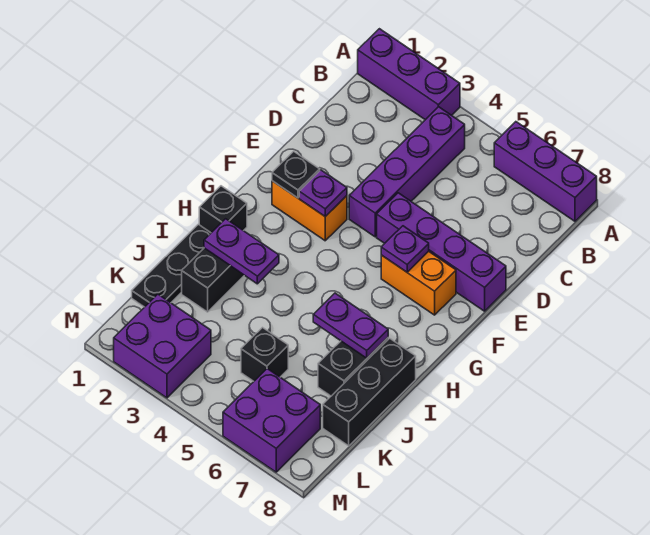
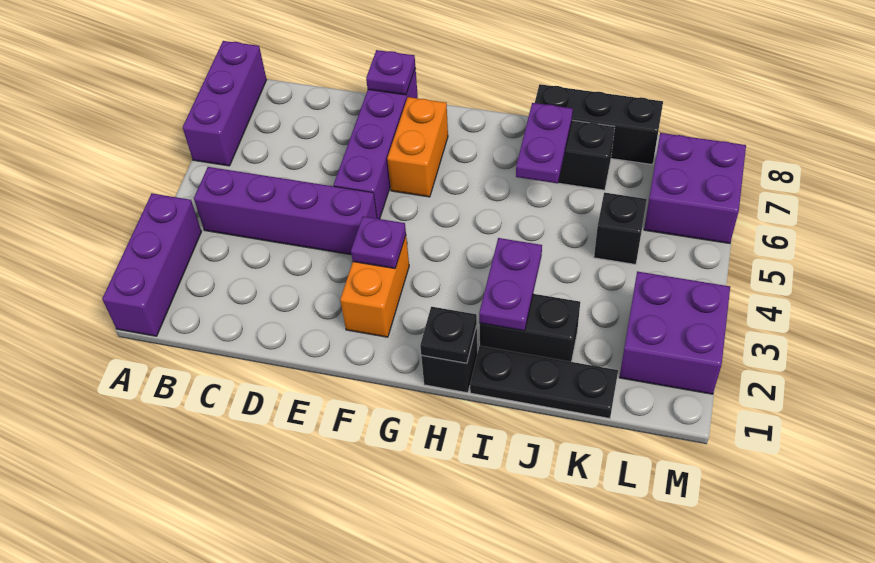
black plate F2 level 2 -> black plate H1 level 2
purple plate F6 level 2 -> purple plate E8 level 2

